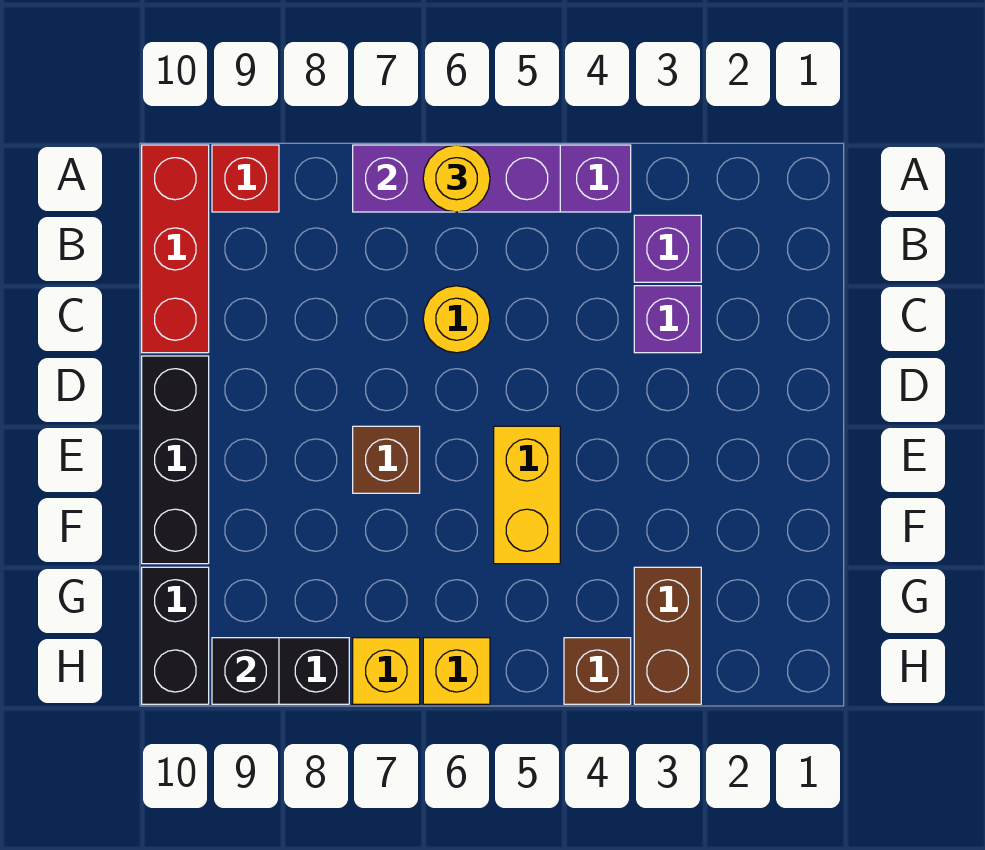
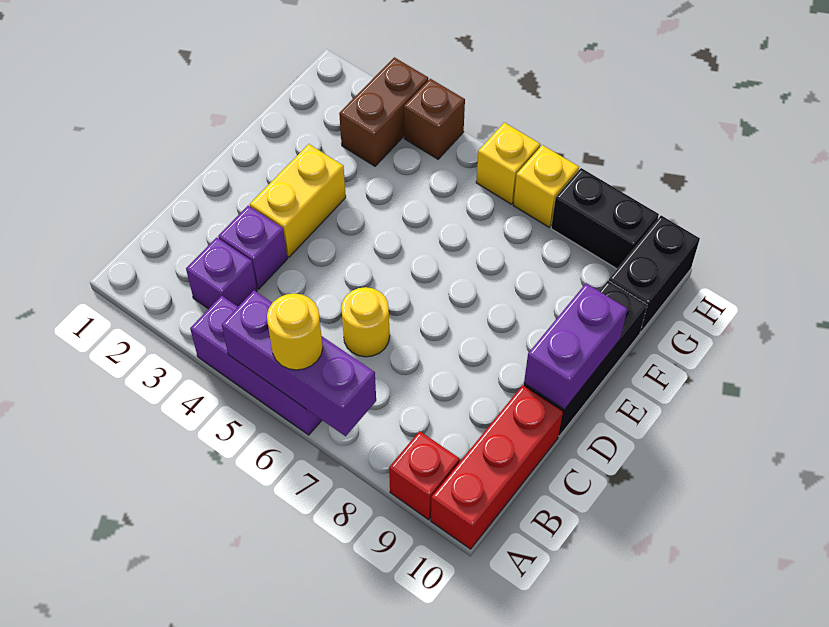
none -> purple brick D10:E10 level 2
yellow brick E5:F5 level 1 -> yellow brick D3:E3 level 1
brown brick E7 level 1 -> none
black brick H9 level 2 -> none

